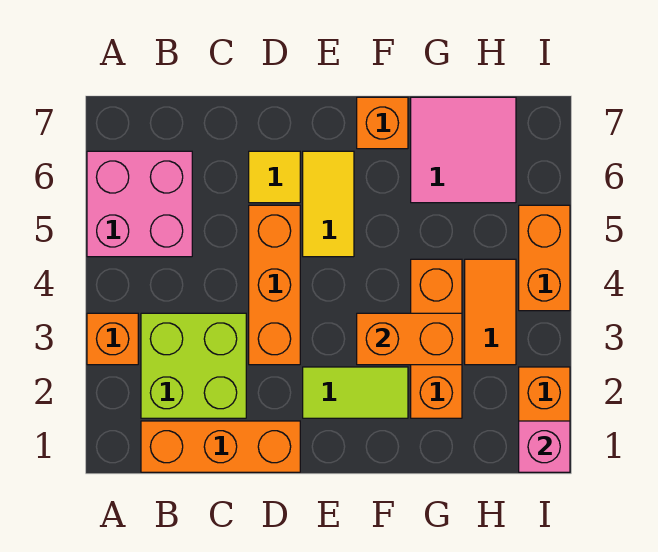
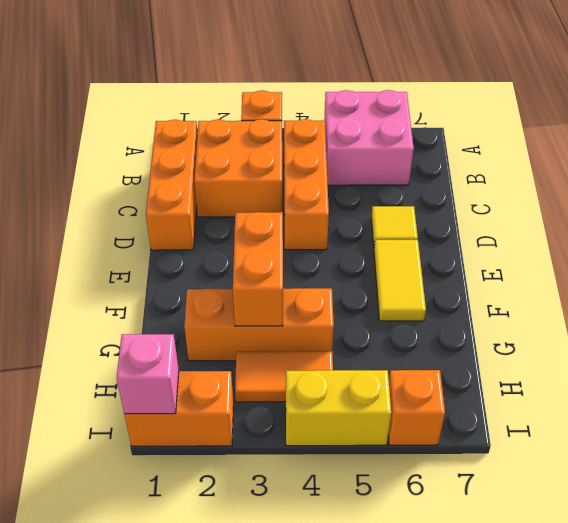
lime brick B2:C3 level 1 -> orange brick B2:C3 level 1
orange brick D3:D5 level 1 -> orange brick B4:D4 level 1
lime tile E2:F2 level 1 -> none
yellow tile E5:E6 level 1 -> yellow tile E6:F6 level 1
orange brick F7 level 1 -> orange brick I6 level 1
pink tile G6:H7 level 1 -> none
orange brick I4:I5 level 1 -> yellow brick I4:I5 level 1

